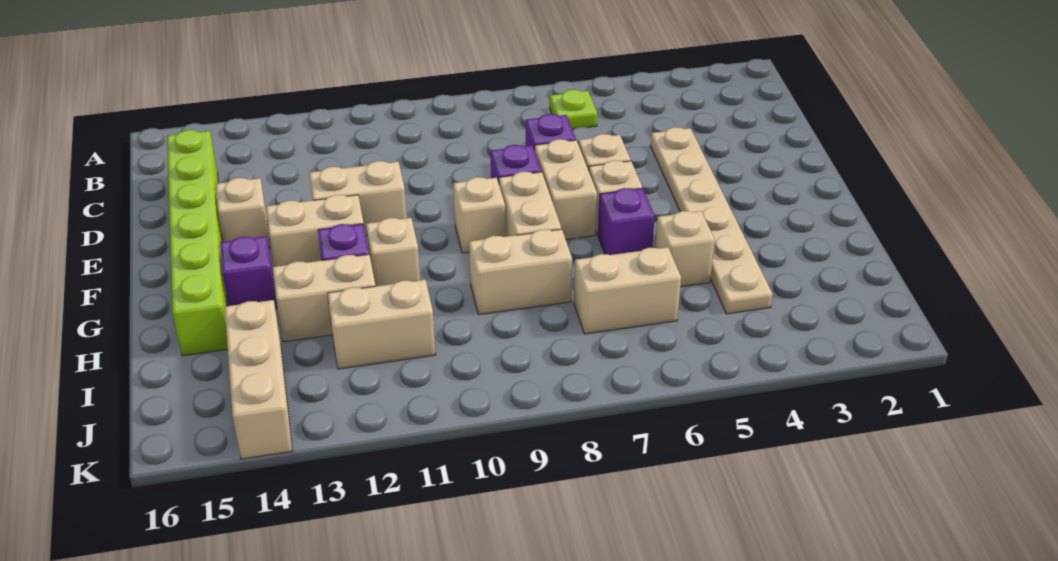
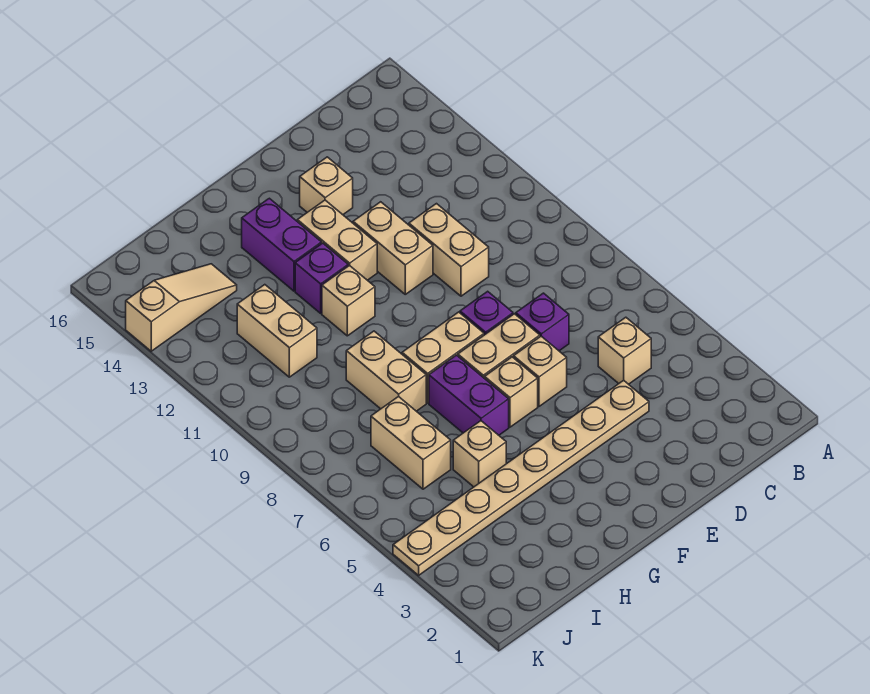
lime plate B6 level 1 -> none
lime brick C15:H15 level 1 -> none
tan plate D4:I4 level 1 -> tan plate D4:K4 level 1
tan brick F9 level 1 -> tan brick C5 level 1
purple brick G6 level 1 -> purple brick G6:G7 level 1
purple brick G14 level 1 -> purple brick G13:G14 level 1
tan brick H12:H13 level 1 -> tan brick D10:D11 level 1
tan brick I14:K14 level 1 -> tan slope I14:K14 level 1 top K

